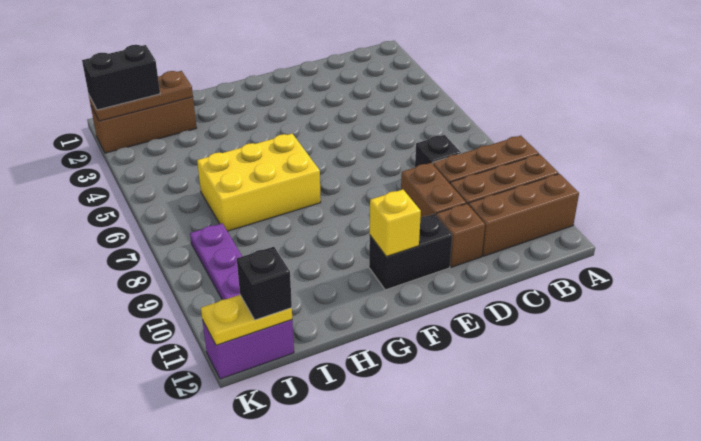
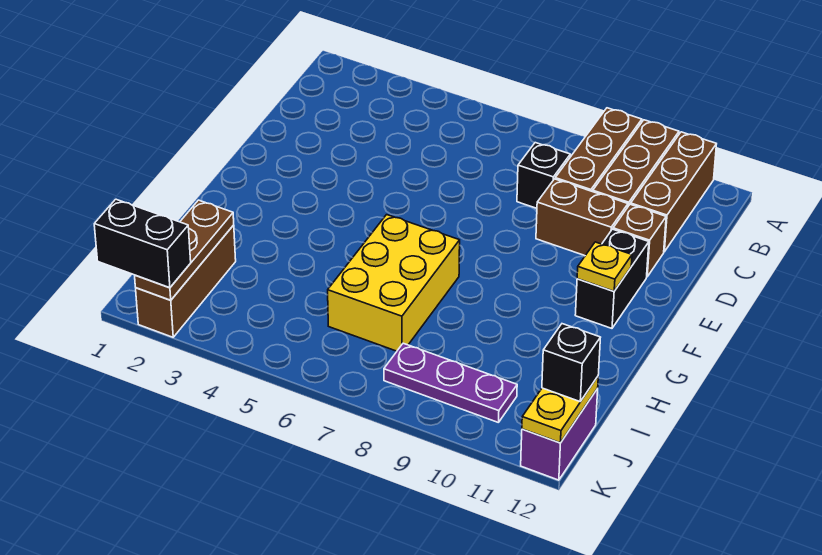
yellow brick F11 level 2 -> yellow plate F11 level 2
black brick J2:K2 level 3 -> black brick K1:K2 level 3

